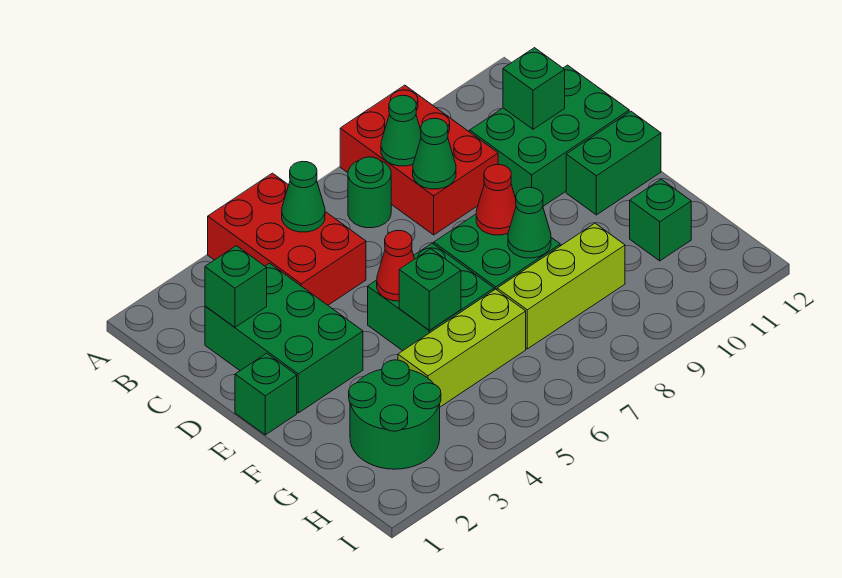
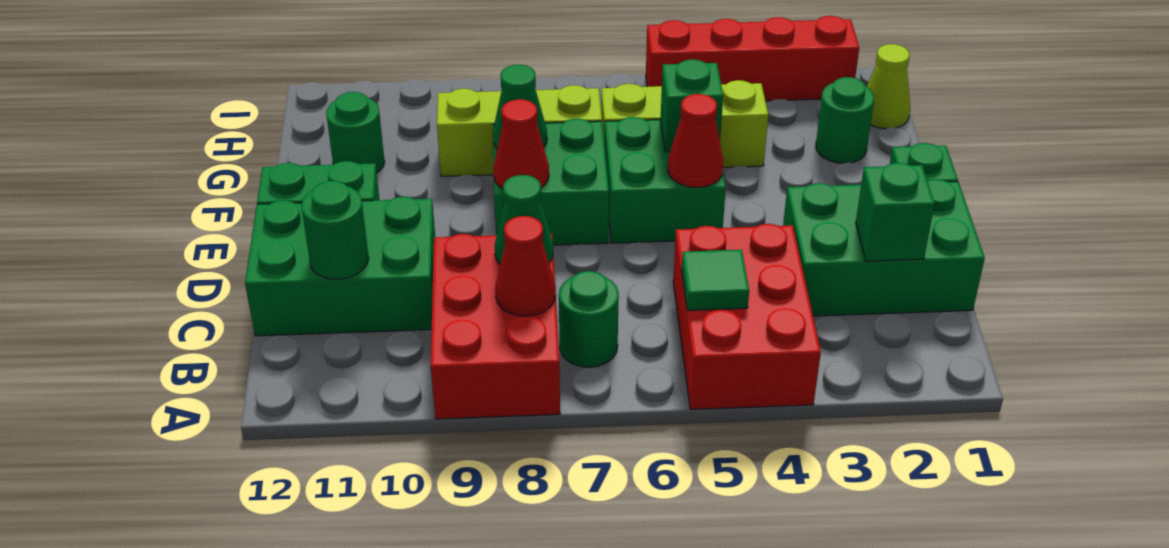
green cone B5 level 2 -> green tile B5 level 2
green cone B8 level 2 -> red cone B8 level 2
green brick C2:E3 level 1 -> green brick C1:D3 level 1
green brick C11 level 2 -> green round brick C11 level 2
green round brick G2:H3 level 1 -> green round brick G2 level 1
green brick G11 level 1 -> green round brick G11 level 1
none -> lime cone H1 level 1
none -> red brick I2:I5 level 1

